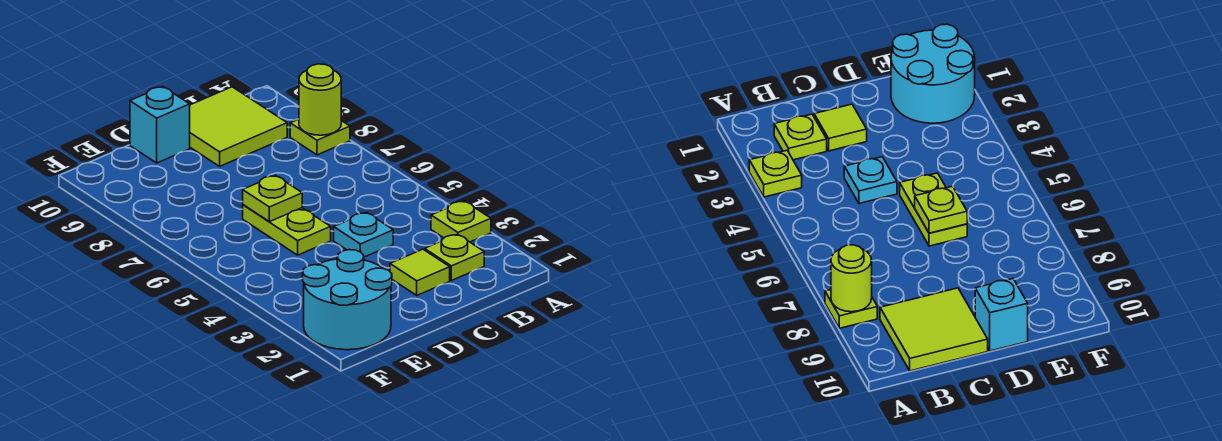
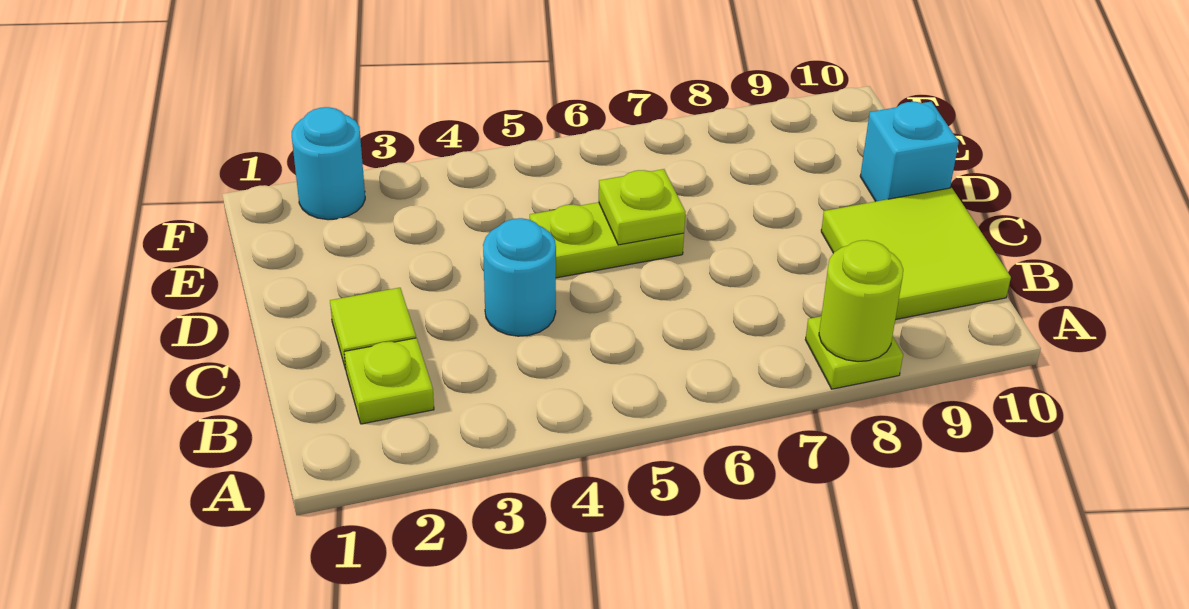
lime plate A3 level 1 -> none
cyan plate C4 level 1 -> cyan round brick C4 level 1
cyan round brick E1:F2 level 1 -> cyan round brick F2 level 1

